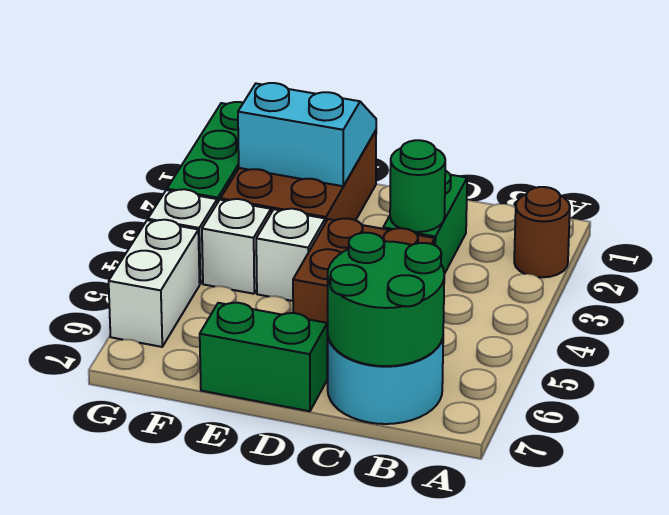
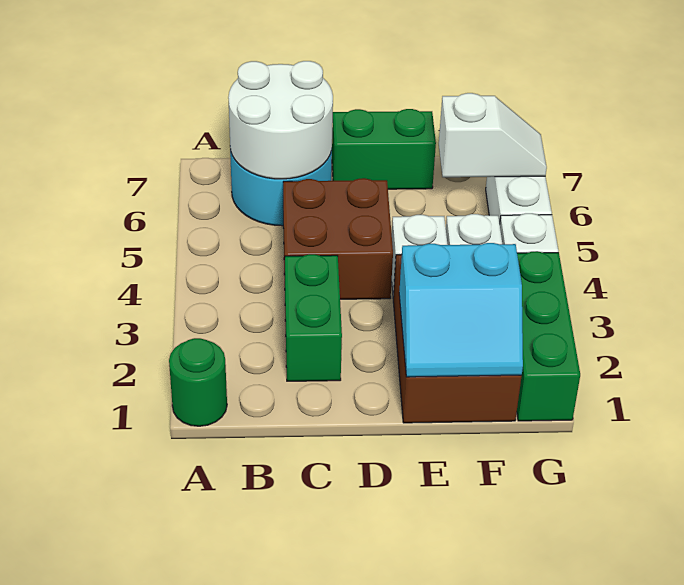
brown round brick A2 level 1 -> none
green round brick B6:C7 level 2 -> white round brick B6:C7 level 2
green round brick C3 level 2 -> green round brick A1 level 1
none -> white slope F6:G6 level 2 top F

